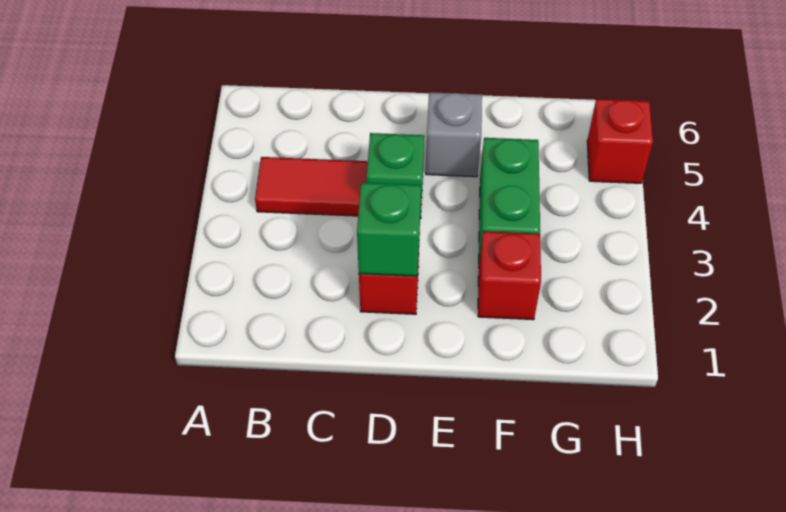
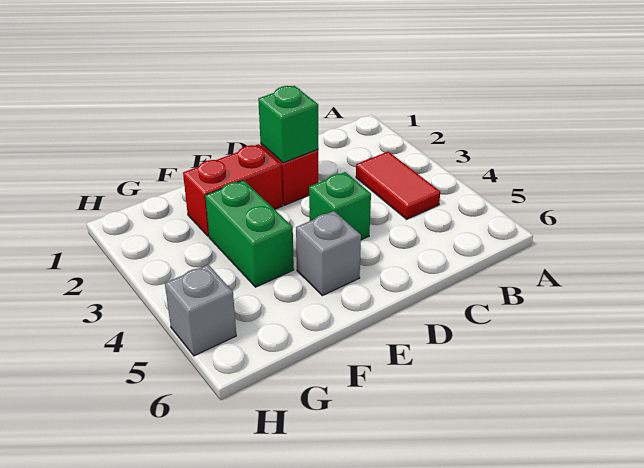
red tile B4:C4 level 1 -> red tile B3:B4 level 1
red brick F2 level 1 -> red brick E2:F2 level 1
red brick H5 level 1 -> grey brick H5 level 1

